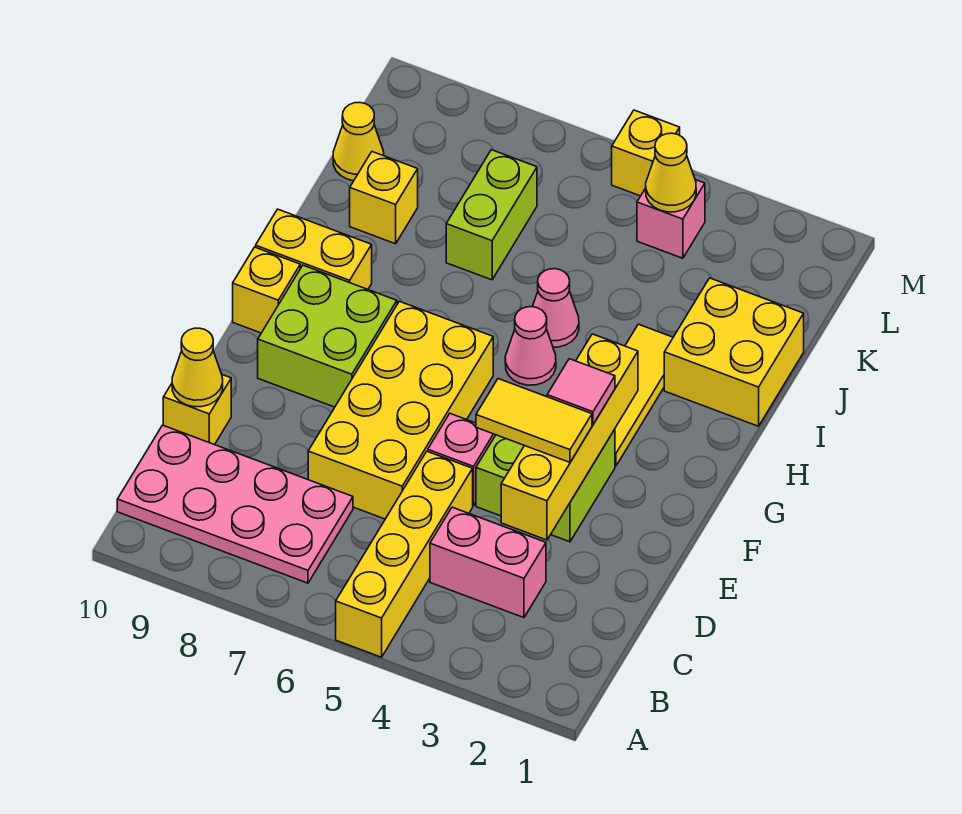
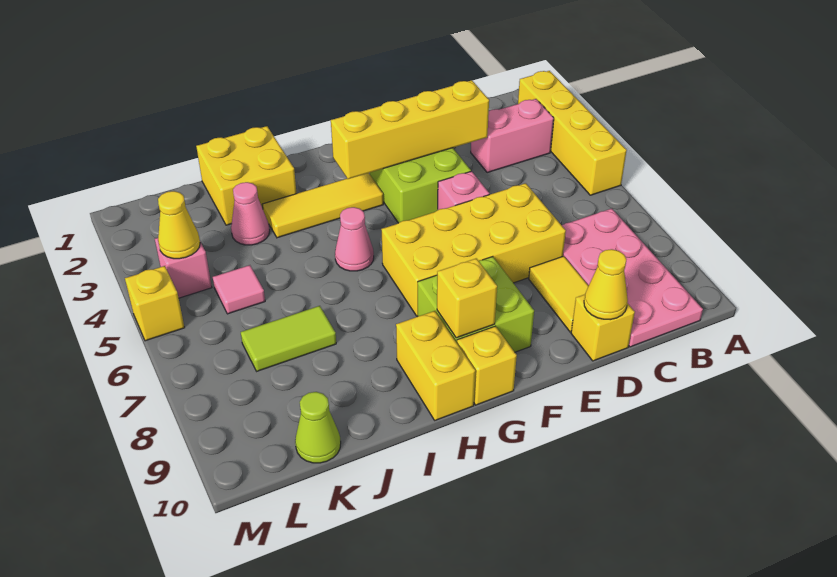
yellow brick A5:D5 level 1 -> yellow brick A2:A5 level 1
pink brick C3:C4 level 1 -> pink brick B3:C3 level 1
yellow tile E3:E4 level 3 -> yellow tile D8:D9 level 1
pink tile F3 level 3 -> pink tile K5 level 1
pink cone I5 level 1 -> pink cone J3 level 1
lime brick J7:K7 level 1 -> lime tile J7:K7 level 1
yellow brick J9 level 1 -> yellow brick G9 level 2
yellow cone K10 level 1 -> lime cone K10 level 1

